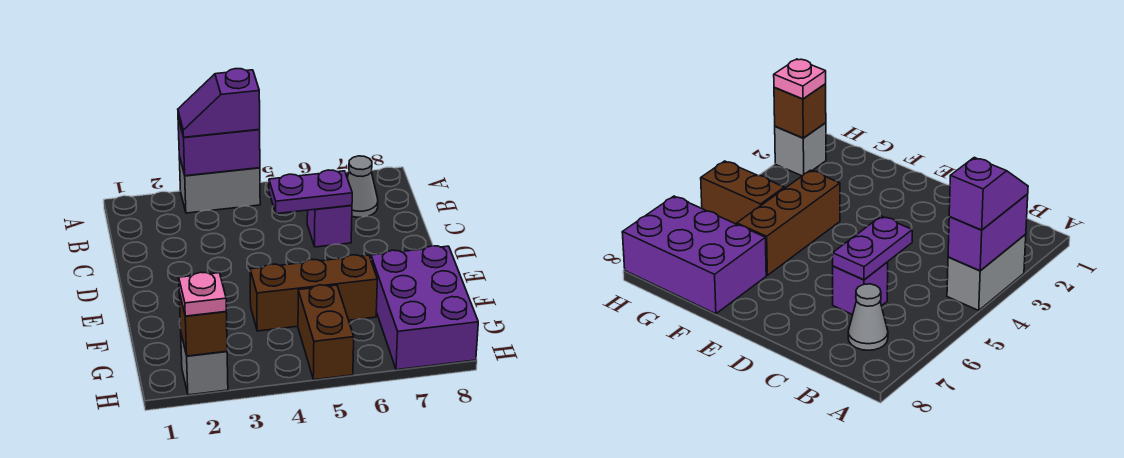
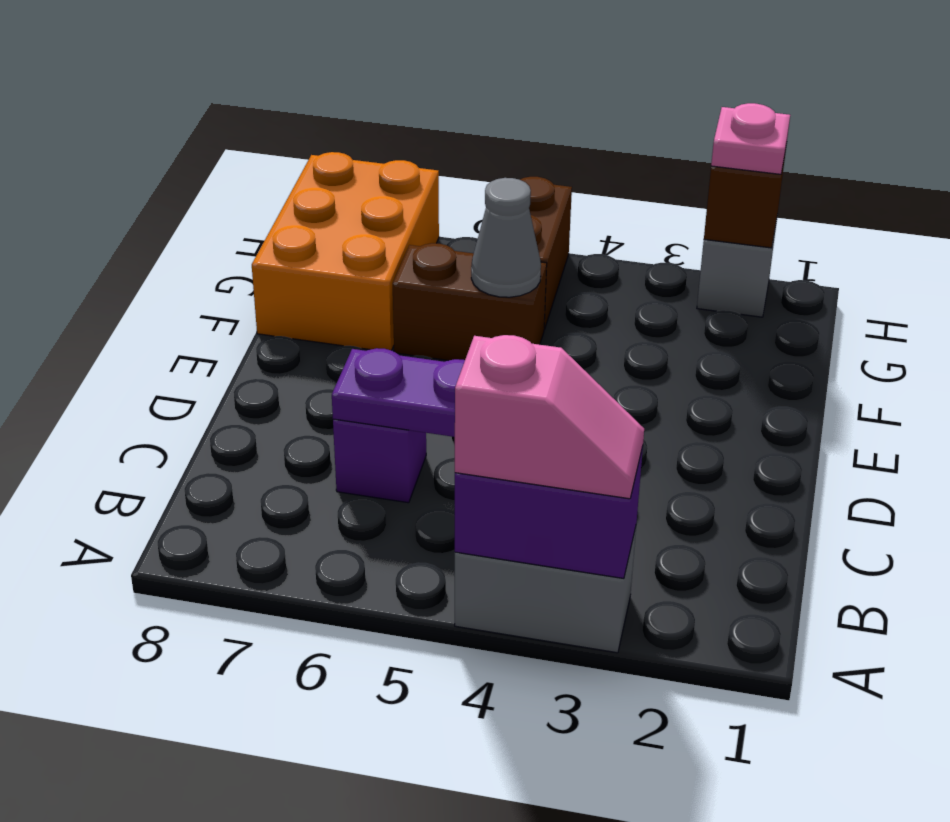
purple slope A3:A4 level 3 top 4 -> pink slope A3:A4 level 3 top 4
grey cone B7 level 1 -> grey cone F5 level 2
brown brick F4:F6 level 1 -> brown brick F5:F6 level 1
purple brick F7:H8 level 1 -> orange brick F7:H8 level 1

